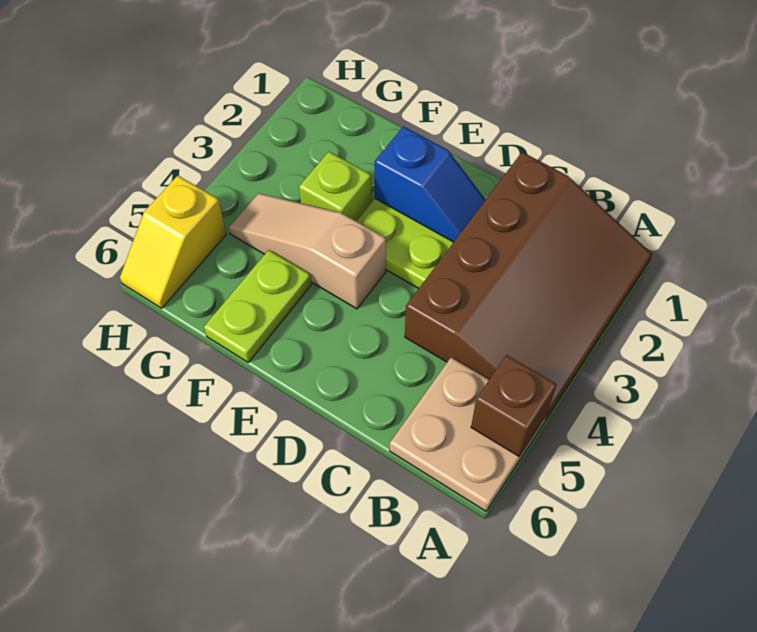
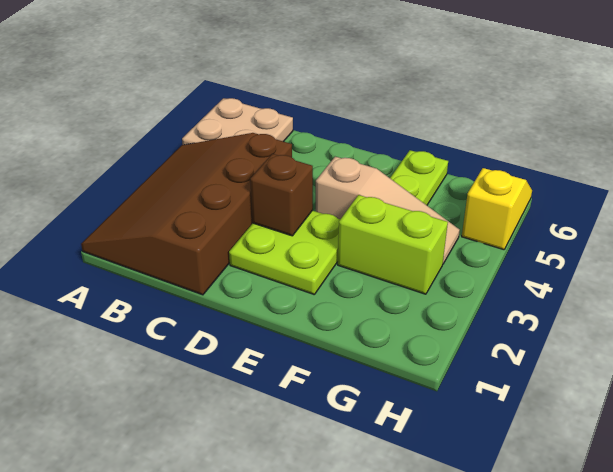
brown brick A5 level 2 -> brown brick D3 level 2
blue slope D2:E2 level 2 top E -> none
lime brick F3 level 1 -> lime brick F3:G3 level 1

